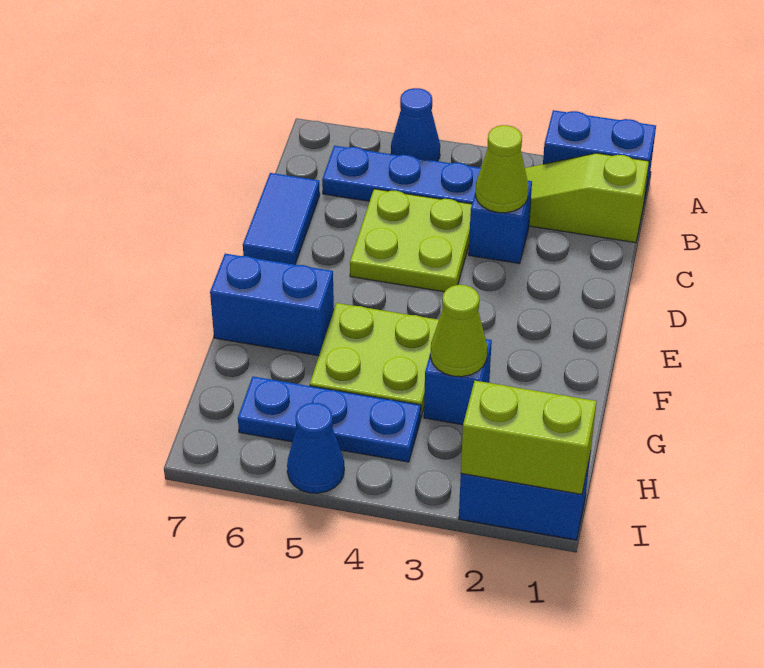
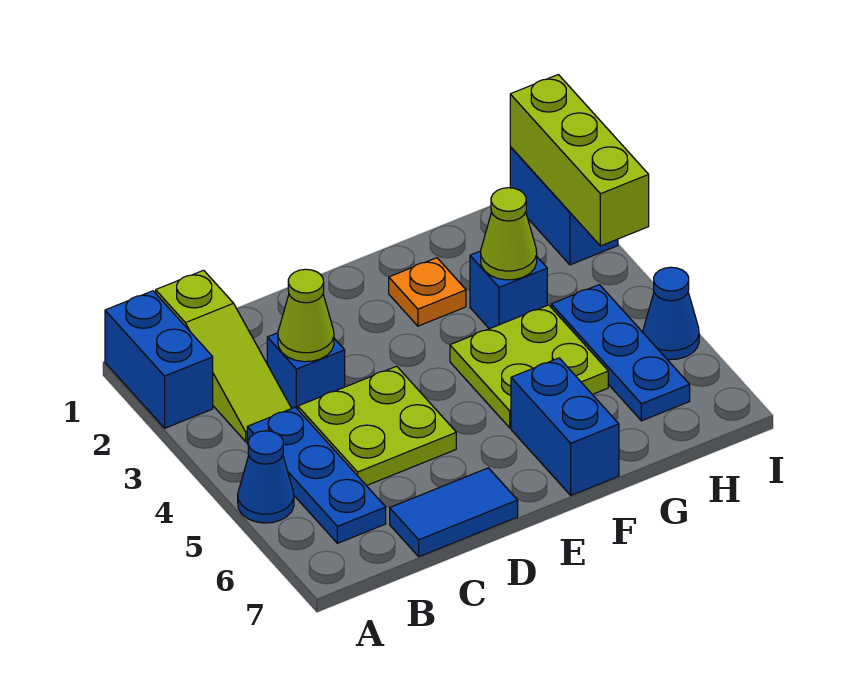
none -> orange plate F2 level 1
lime brick I1:I2 level 2 -> lime brick I1:I3 level 2

